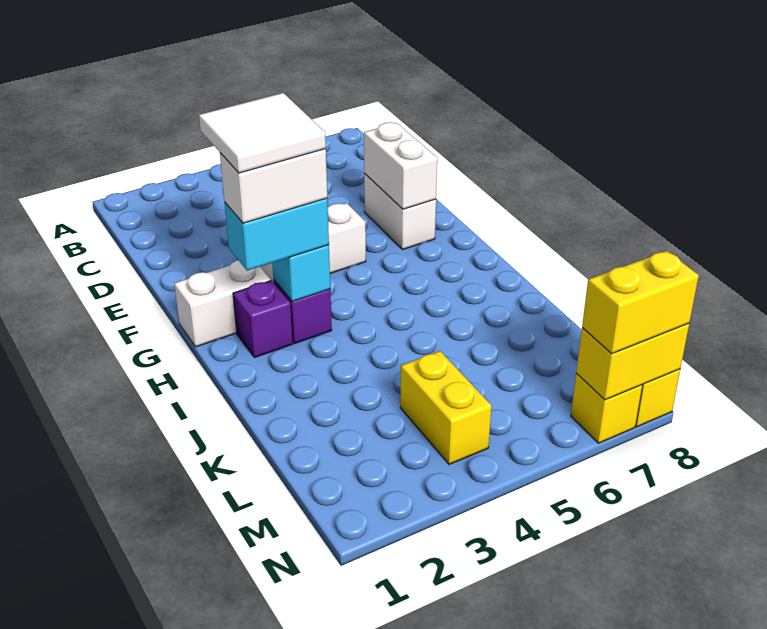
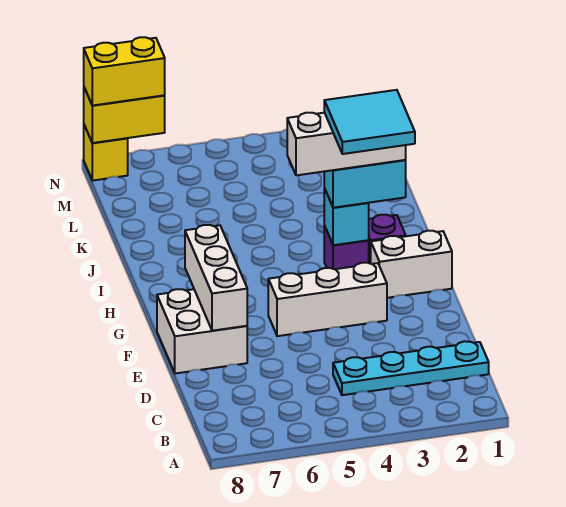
none -> cyan plate C1:C4 level 1
white brick E7:F7 level 1 -> white brick E7:F8 level 1
white brick E7:F7 level 2 -> white brick E7:G7 level 2
white tile G2:H3 level 5 -> cyan tile G2:H3 level 5
white brick H2:H3 level 4 -> white brick H2:H4 level 4
yellow brick L4:M4 level 1 -> none
yellow brick N7 level 1 -> none

